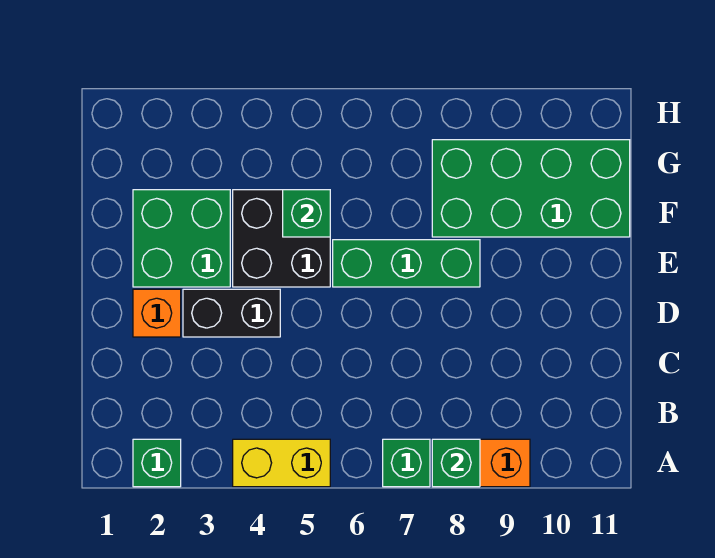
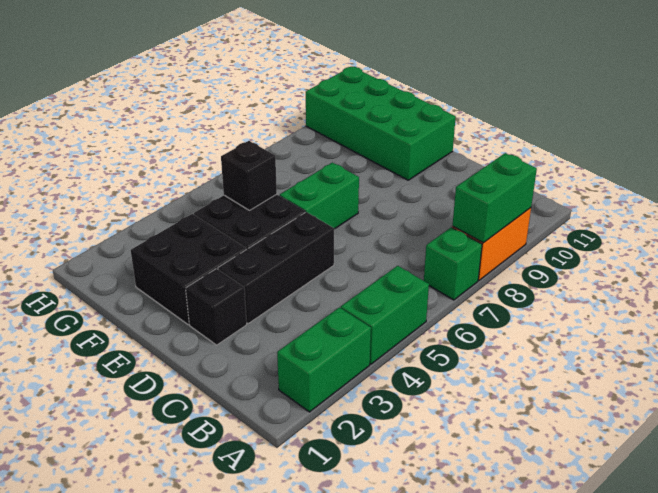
green brick A2 level 1 -> green brick A2:A3 level 1
yellow brick A4:A5 level 1 -> green brick A4:A5 level 1
green brick A8 level 2 -> green brick A8:A9 level 2
orange brick D2 level 1 -> black brick D2 level 1
black brick D3:D4 level 1 -> black brick D3:D5 level 1
green brick E2:F3 level 1 -> black brick E2:F3 level 1
green brick E6:E8 level 1 -> green brick E6:E7 level 1
green brick F5 level 2 -> black brick F5 level 2
green brick F8:G11 level 1 -> green brick E10:H11 level 1

